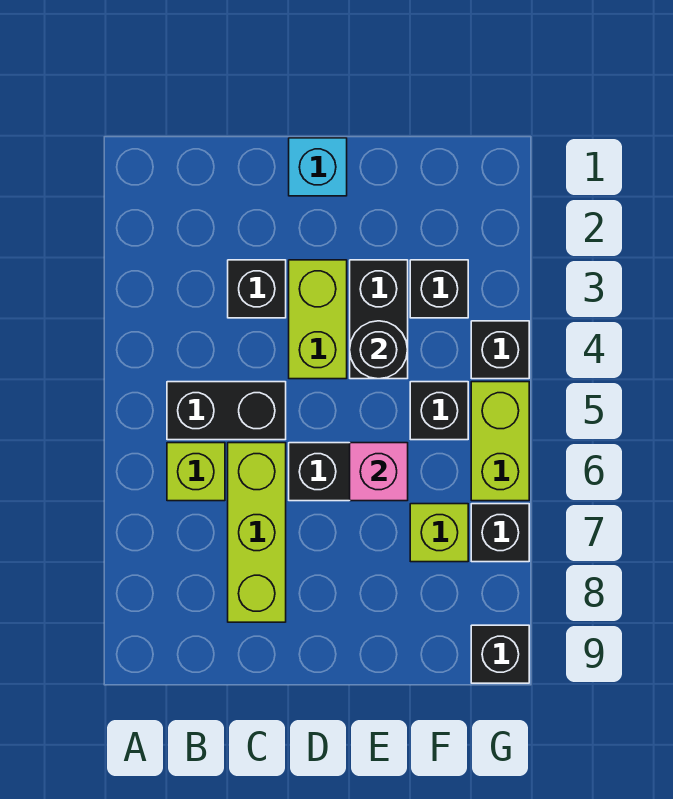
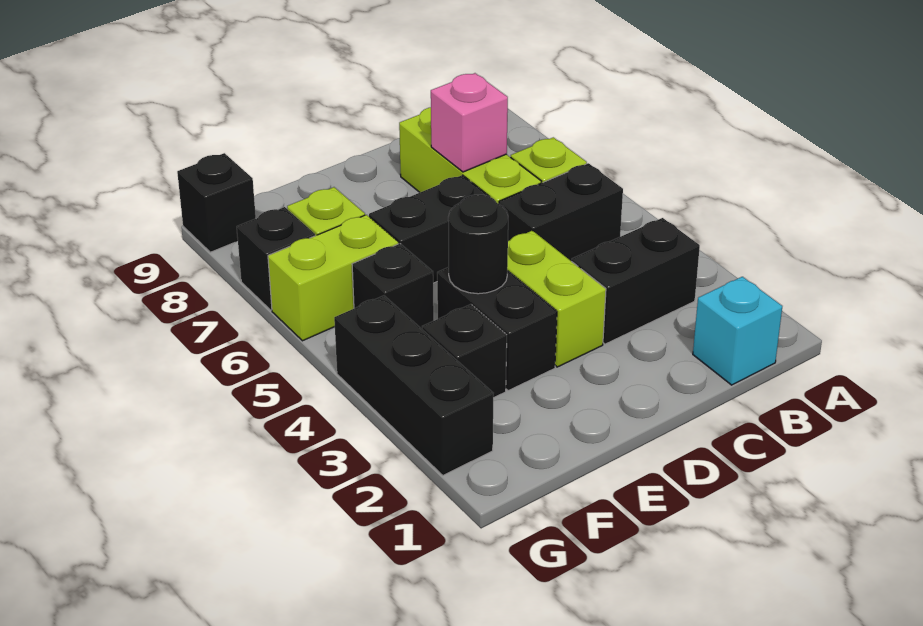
black brick C3 level 1 -> black brick B3:C3 level 1
cyan brick D1 level 1 -> cyan brick B1 level 1
pink brick E6 level 2 -> pink brick C7 level 2
black brick G4 level 1 -> black brick G2:G4 level 1
lime brick G5:G6 level 1 -> lime brick F6:G6 level 1

